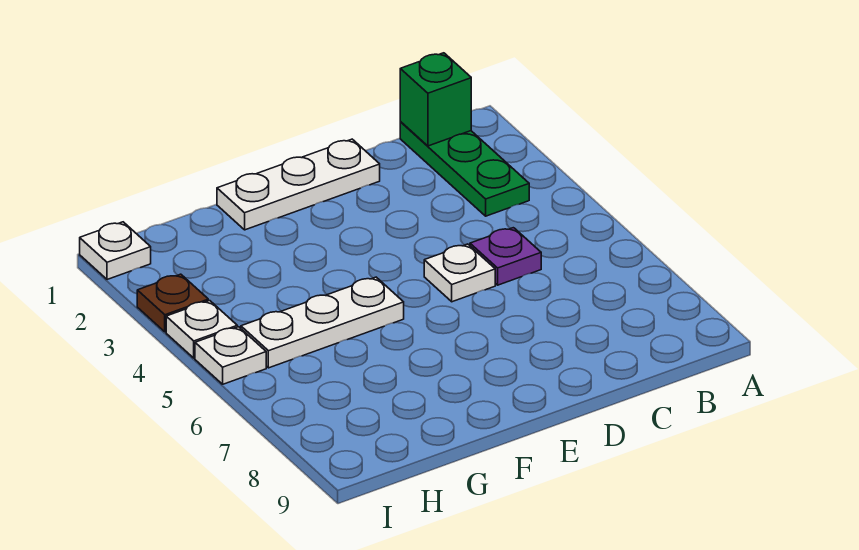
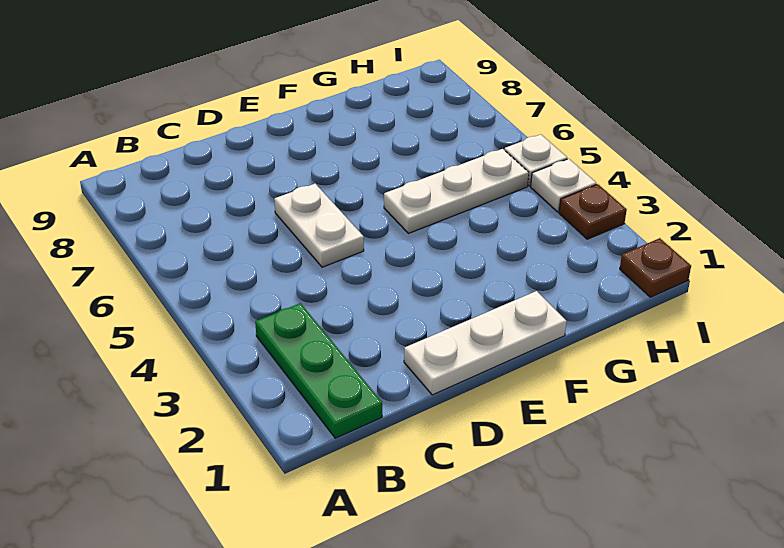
green brick B1 level 2 -> none
purple plate C5 level 1 -> none
white plate D5 level 1 -> white plate D5:D6 level 1
white plate I1 level 1 -> brown plate I1 level 1

